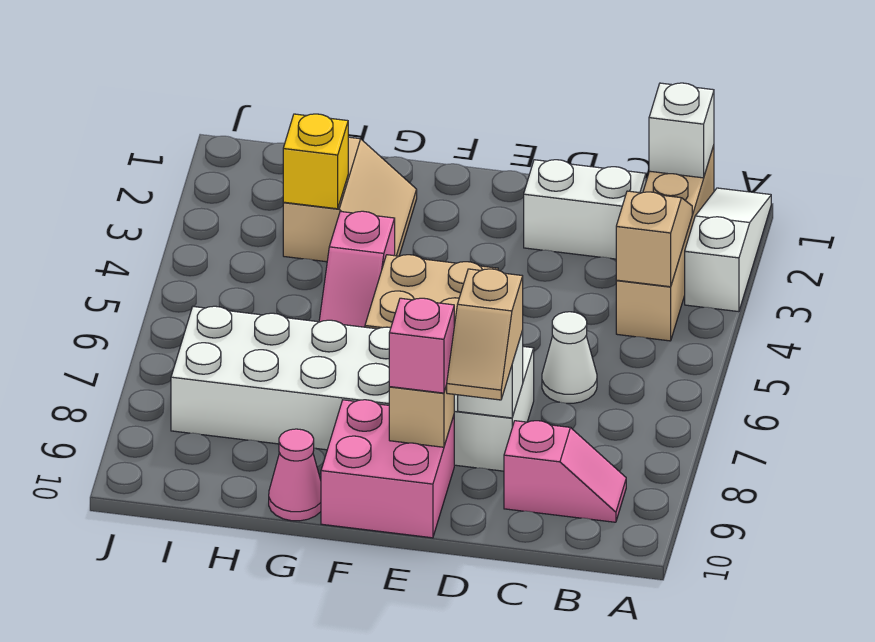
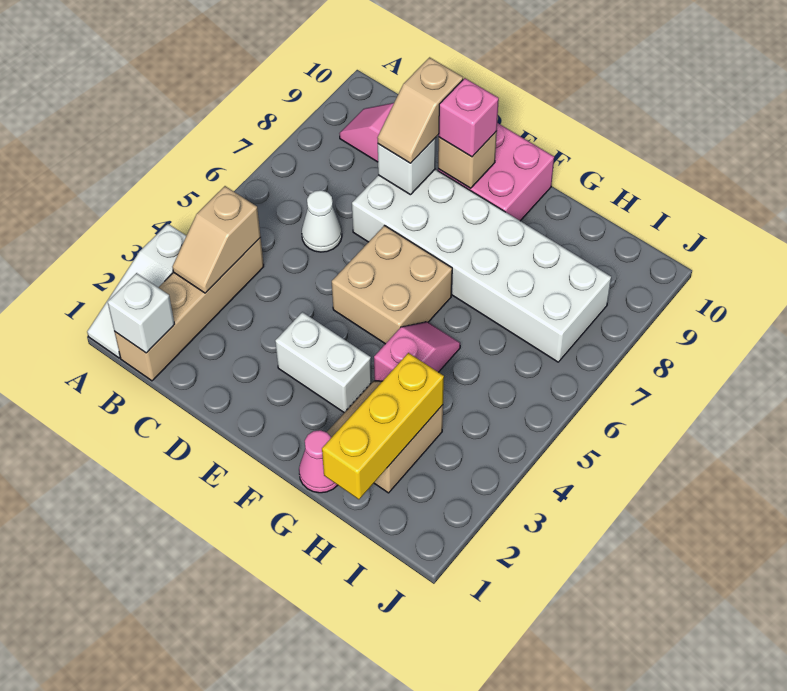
white brick C2:D2 level 1 -> white brick E3:F3 level 1
tan slope D8:D9 level 3 top 8 -> tan slope D8:D9 level 3 top 9
pink cone G10 level 1 -> pink cone G1 level 1
yellow brick H3 level 2 -> yellow brick H1:H3 level 2

